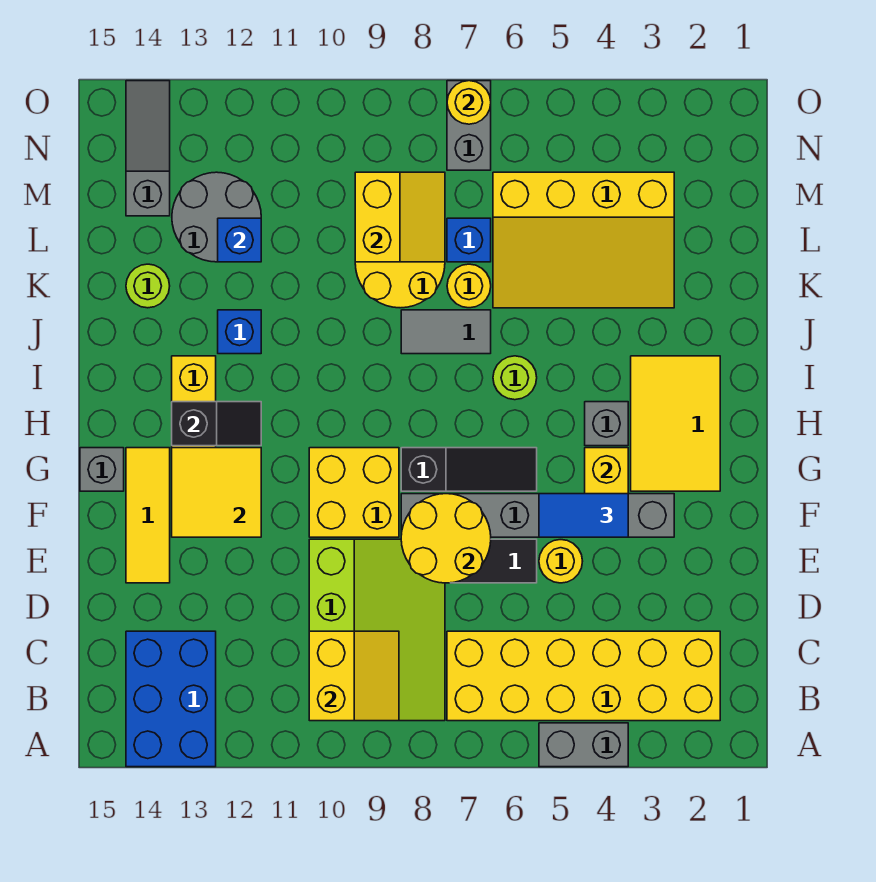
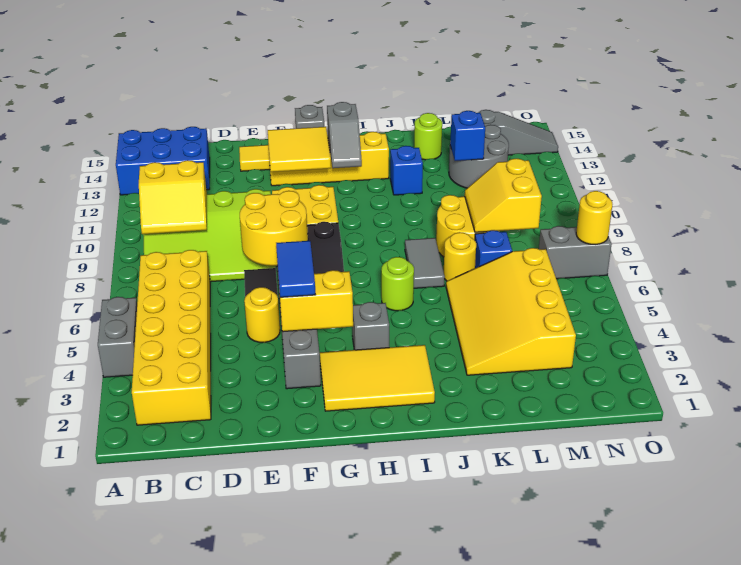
black slope H12:H13 level 2 top 13 -> grey slope H12:H13 level 2 top 13
yellow slope L8:M9 level 2 top 9 -> yellow slope L8:M9 level 2 top M

